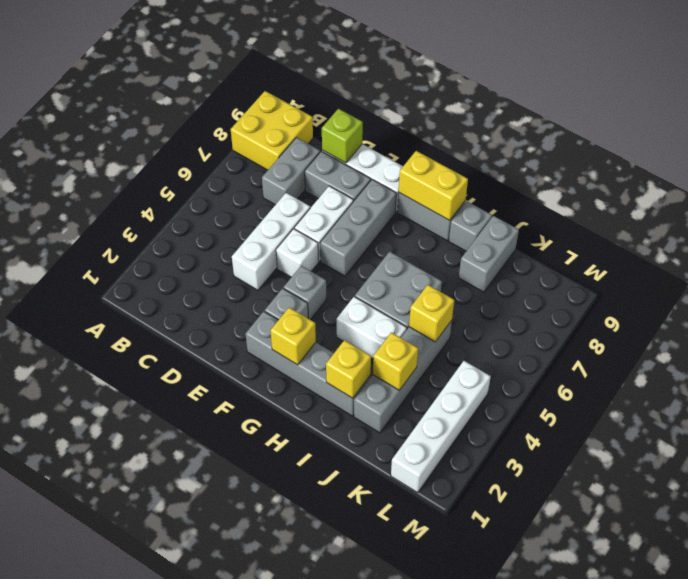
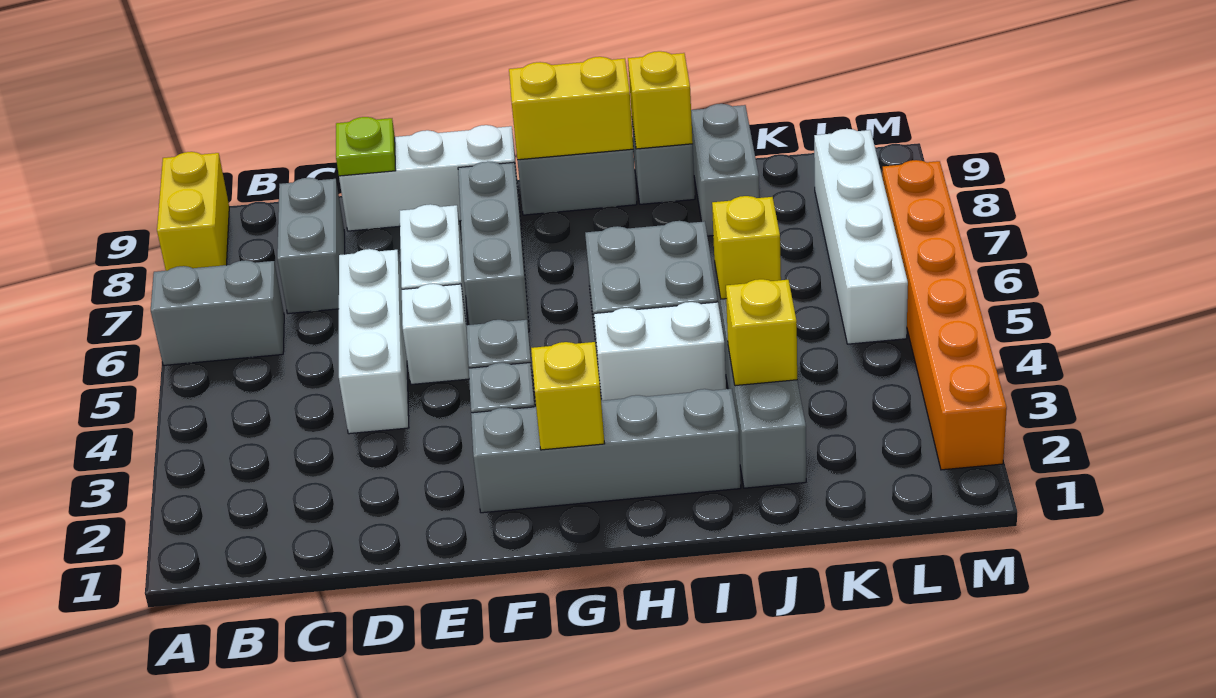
yellow brick A8:B9 level 1 -> yellow brick A8:A9 level 1
grey brick D8:E8 level 1 -> grey brick A6:B6 level 1
lime brick D9 level 2 -> lime plate D9 level 2
yellow brick I2 level 2 -> yellow brick I9 level 2
white brick L1:L4 level 1 -> white brick L5:L8 level 1
none -> orange brick M2:M7 level 1

